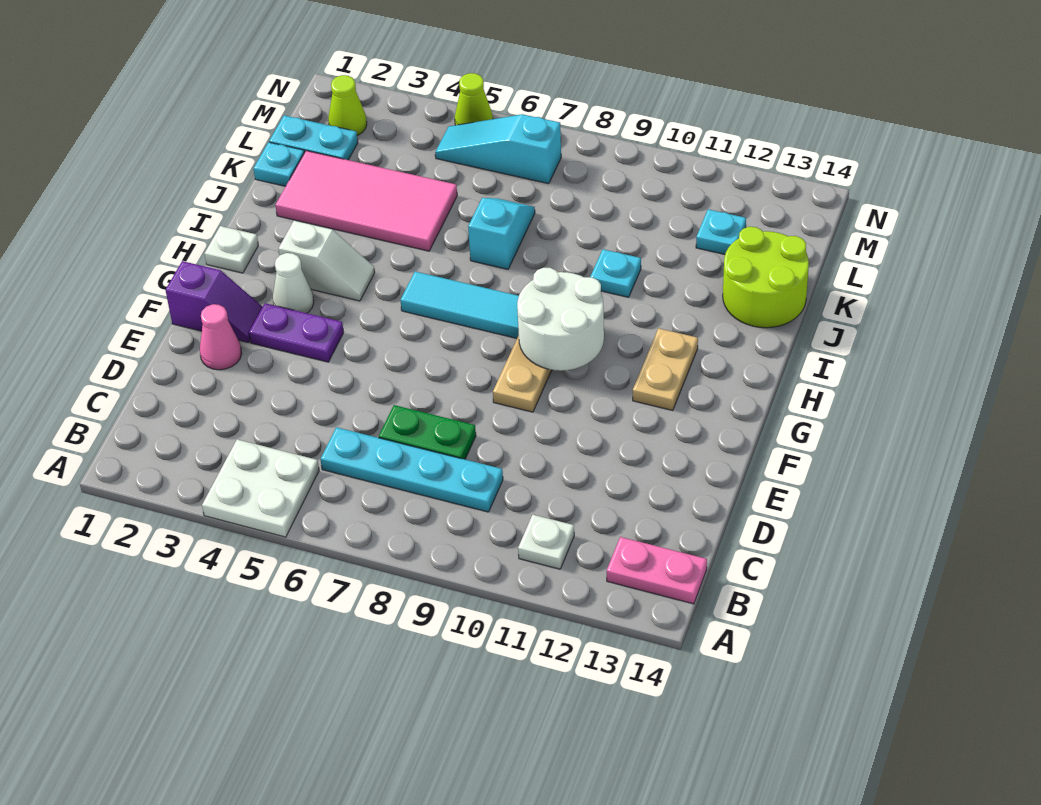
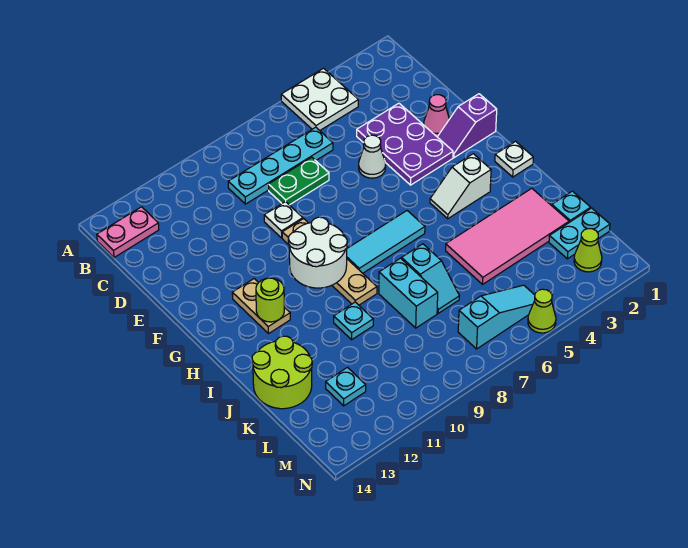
white plate B11 level 1 -> white plate E9 level 1
purple plate F3:F4 level 1 -> purple plate D3:F4 level 1
white cone G3 level 1 -> white cone E5 level 1
none -> lime round brick H12 level 2
none -> cyan brick J8:K8 level 1

